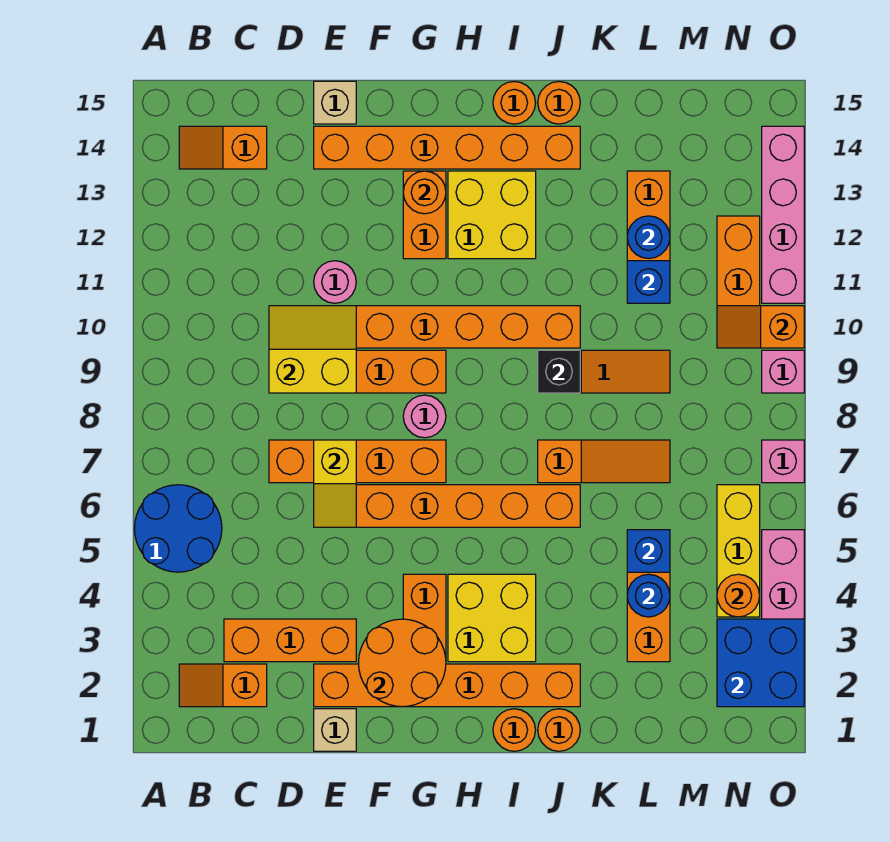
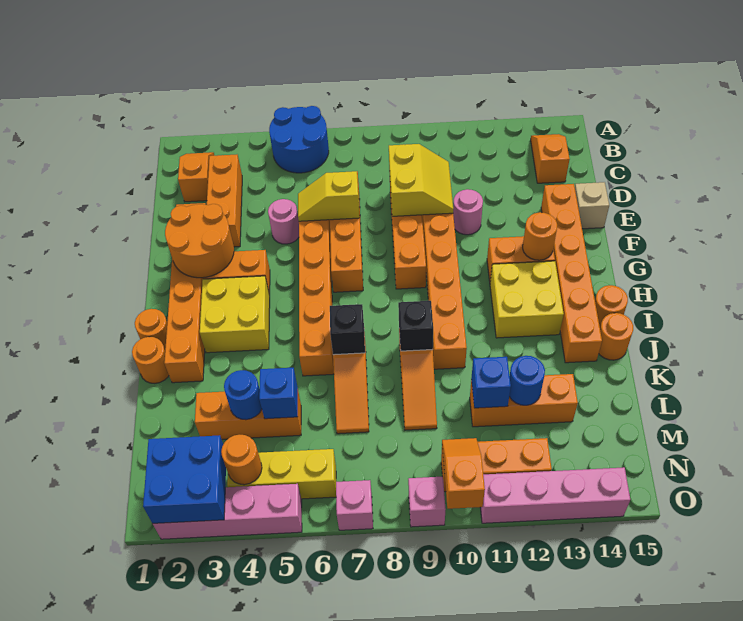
tan brick E1 level 1 -> none
pink round brick G8 level 1 -> pink round brick E5 level 1
none -> black brick J7 level 2

